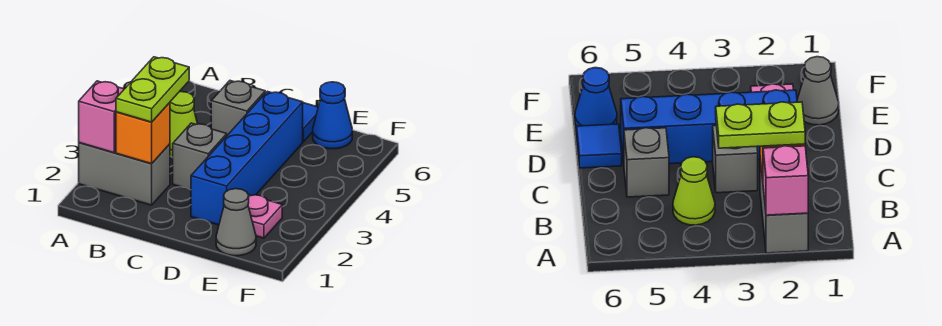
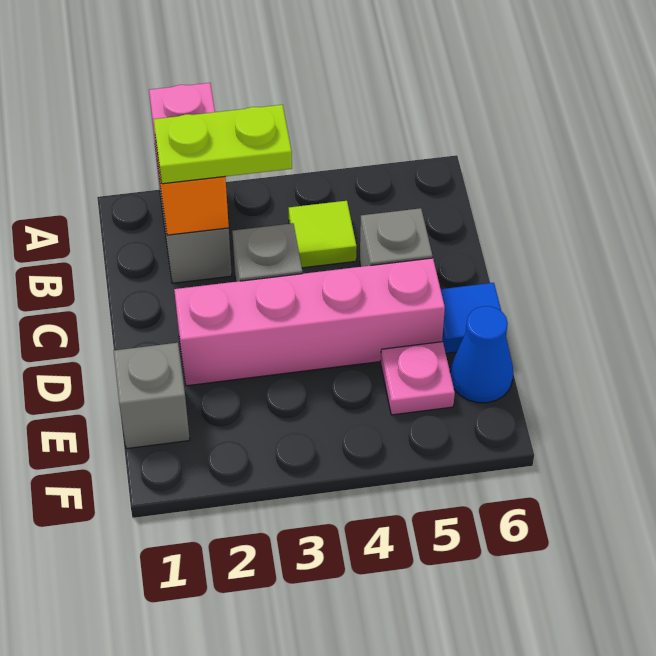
lime cone B4 level 1 -> lime tile B4 level 1
blue brick D2:D5 level 1 -> pink brick D2:D5 level 1
grey cone E1 level 1 -> grey brick E1 level 1
pink plate E2 level 1 -> pink plate E5 level 1

